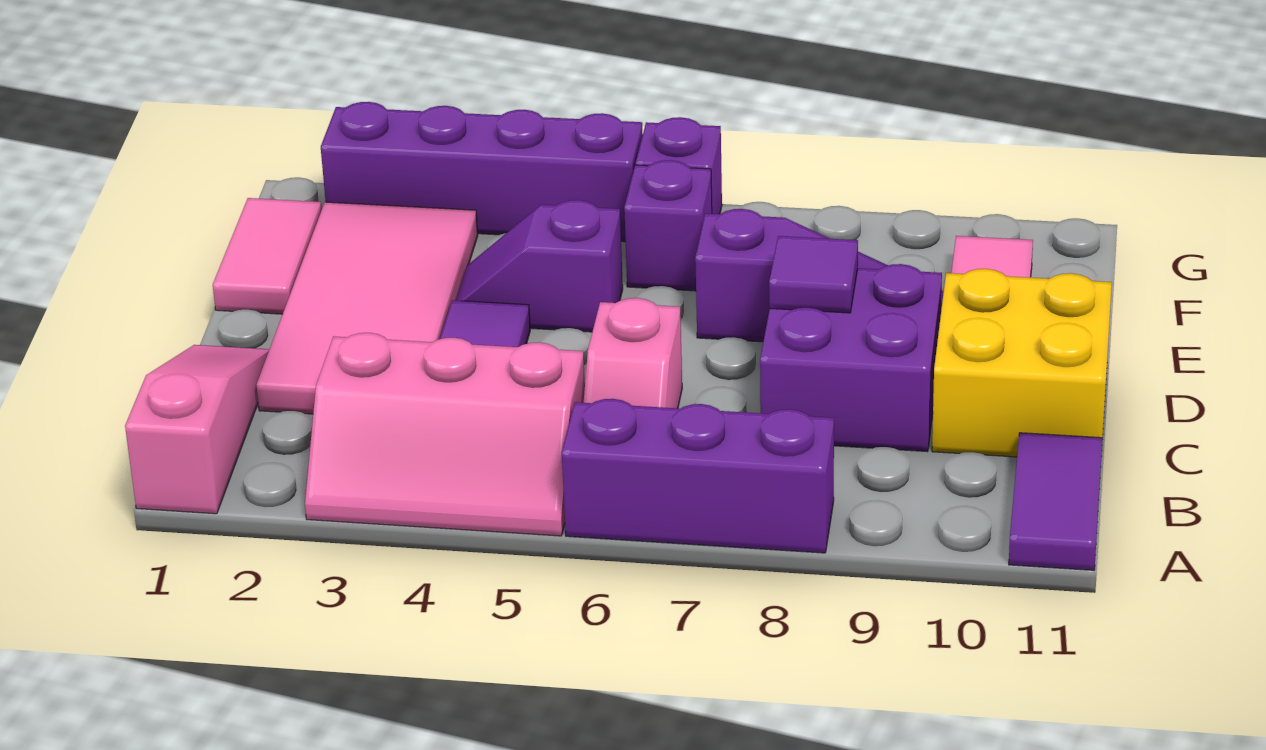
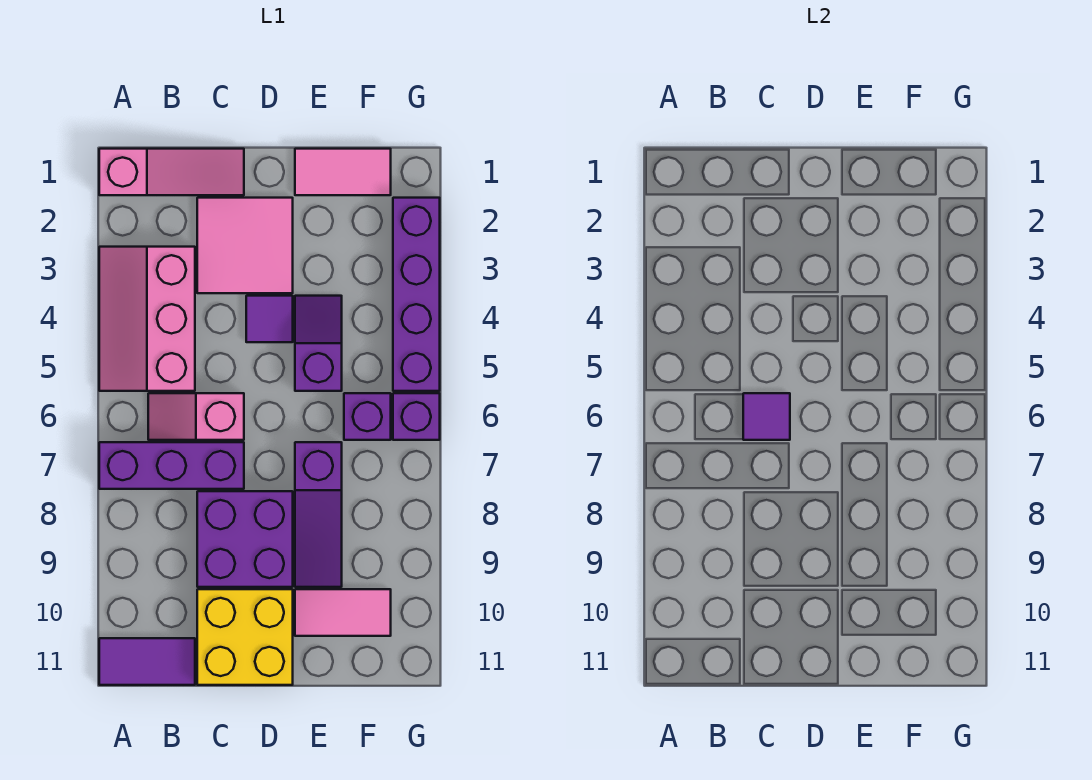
purple brick A6:A8 level 1 -> purple brick A7:C7 level 1
pink tile C2:F3 level 1 -> pink tile C2:D3 level 1
purple tile D8 level 2 -> purple tile C6 level 2

